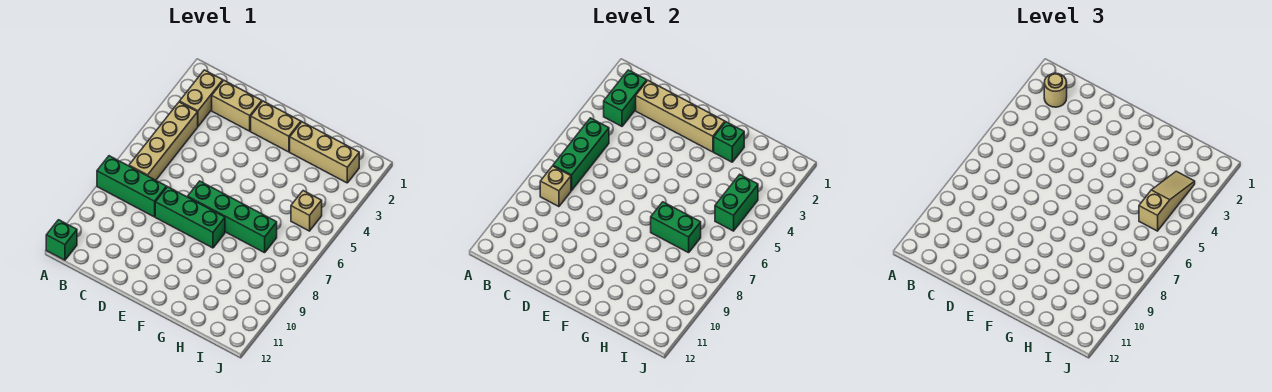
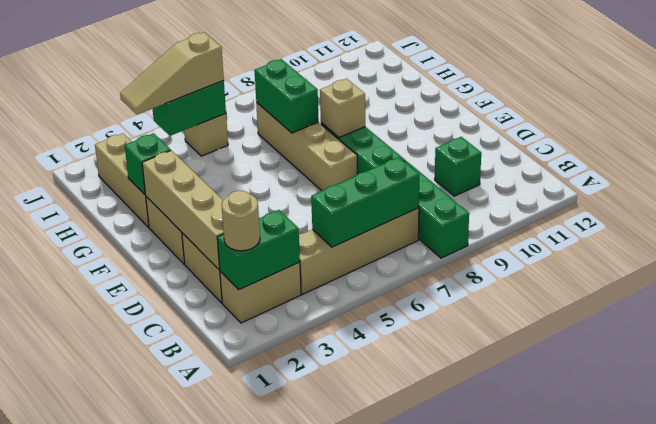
green brick A12 level 1 -> green brick C10 level 1
tan brick B8 level 2 -> tan brick F8 level 2
green brick E7:H7 level 1 -> tan brick E7:H7 level 1

